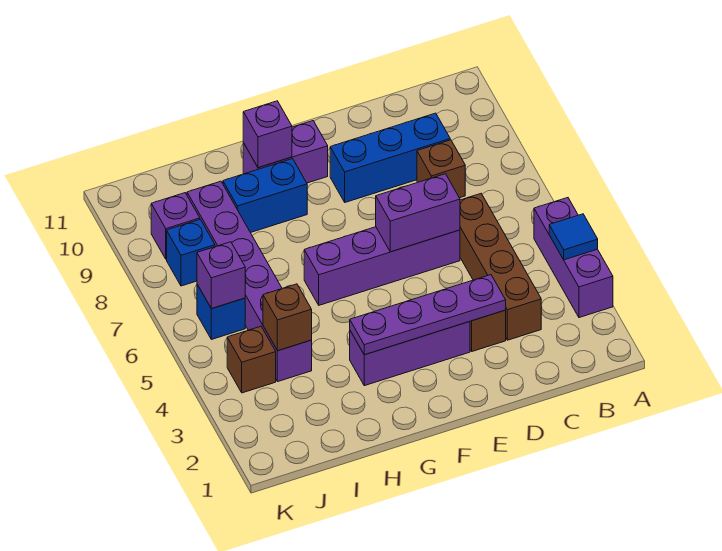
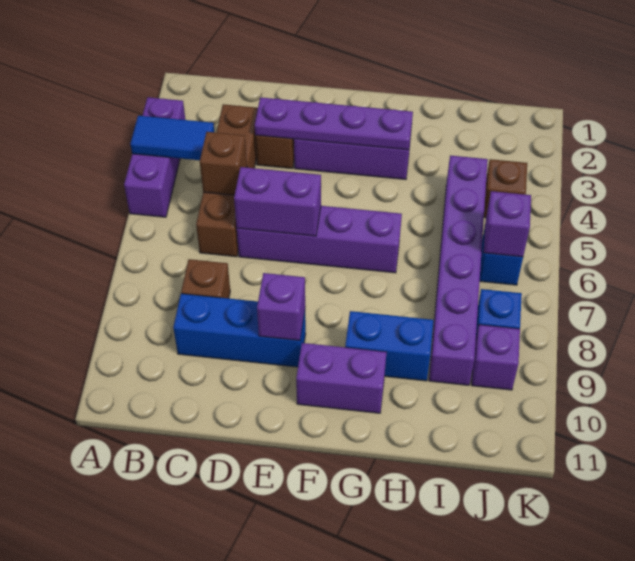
blue tile A4 level 2 -> blue tile A4:B4 level 2
purple brick G10 level 2 -> purple brick E9 level 2
brown brick I4 level 2 -> brown brick C5 level 2

